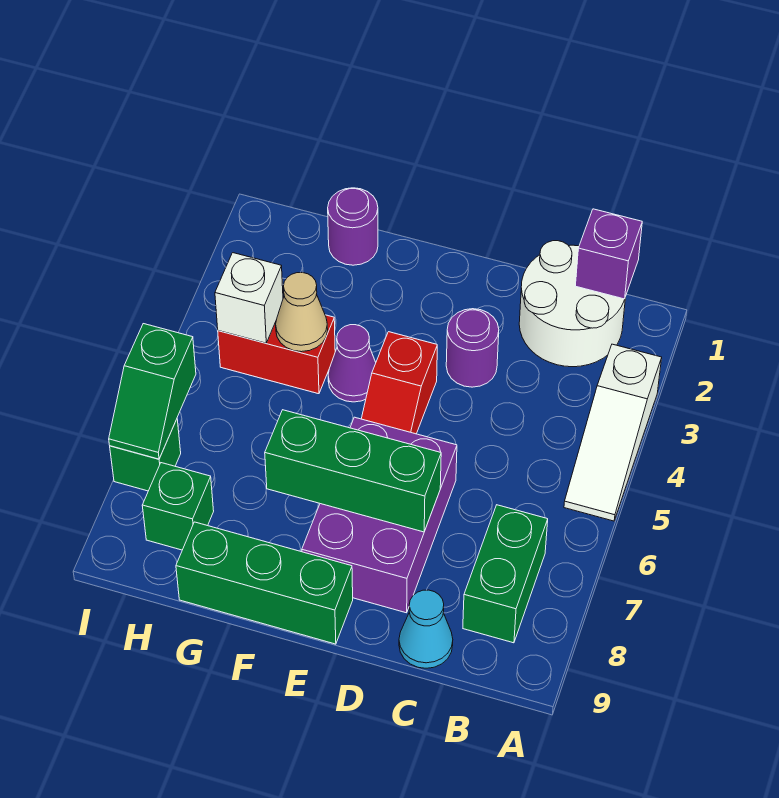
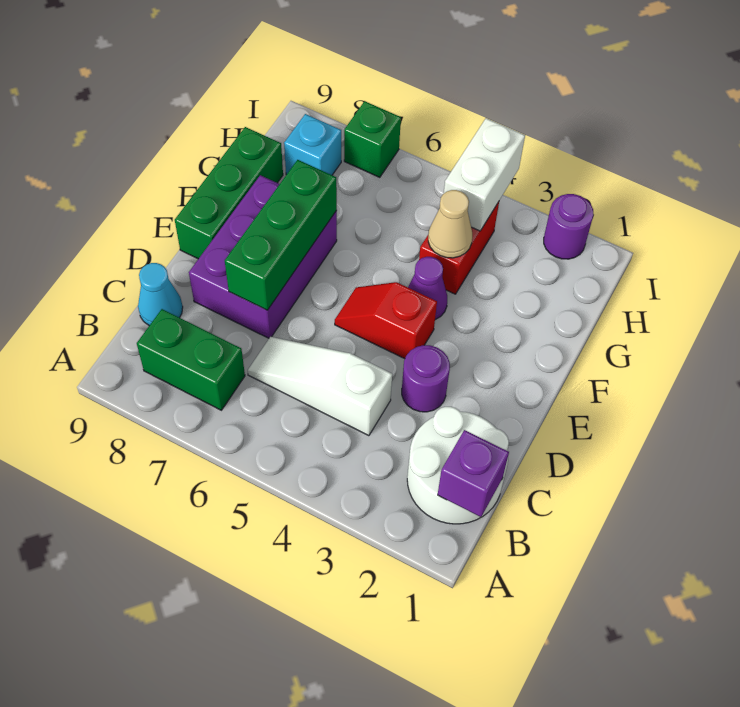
white slope A3:A5 level 1 top 3 -> white slope C4:C6 level 1 top 4
purple brick D6:E8 level 1 -> purple brick D7:F8 level 1
purple round brick G1 level 1 -> purple round brick I2 level 1
white brick H4 level 2 -> white brick H4:I4 level 2
green brick H8 level 1 -> cyan brick H8 level 1
green slope I6:I7 level 2 top 6 -> none

